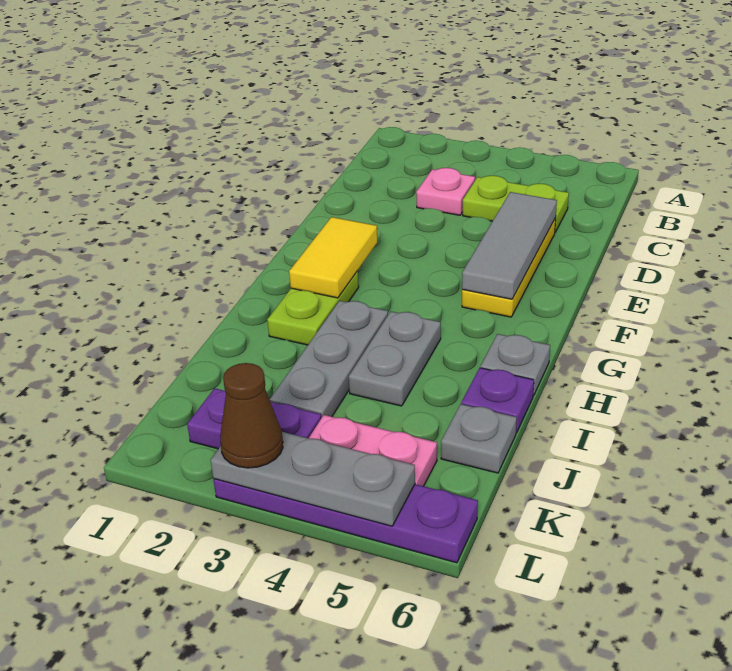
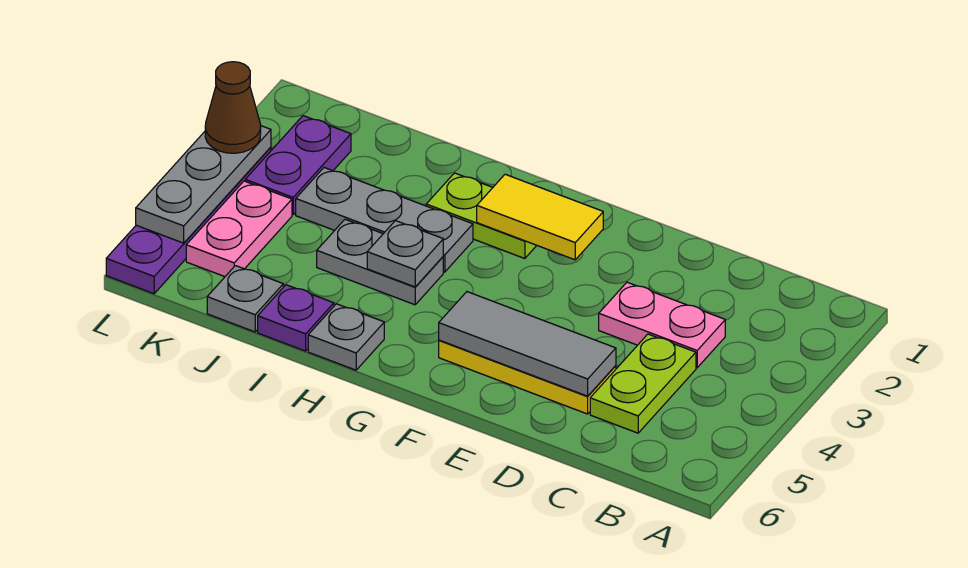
pink plate C3 level 1 -> pink plate C3:D3 level 1
none -> grey plate H4 level 2

